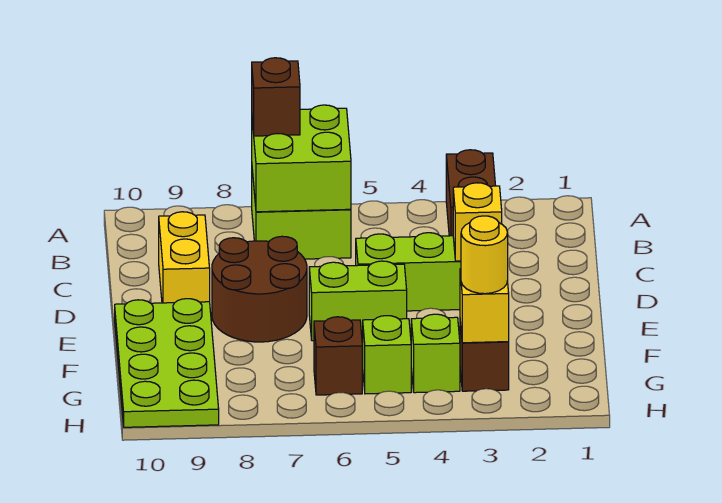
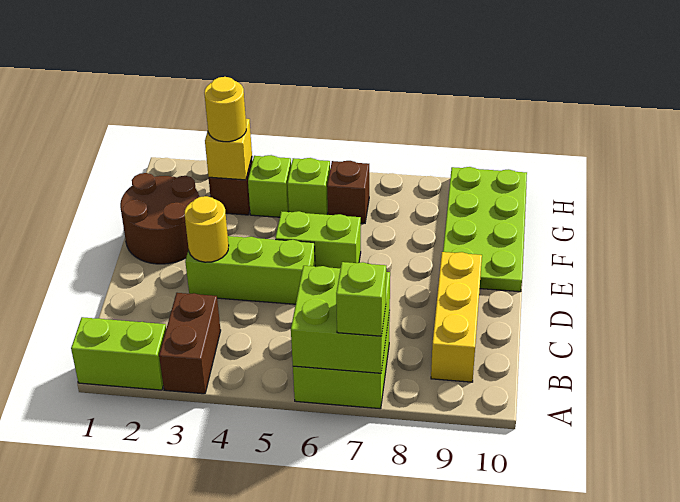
none -> lime brick A1:A2 level 1
brown brick A7 level 3 -> lime brick A7 level 3
yellow brick C9:D9 level 1 -> yellow brick B9:D9 level 1
yellow brick D3 level 2 -> yellow round brick D3 level 2
brown round brick D7:E8 level 1 -> brown round brick E1:F2 level 1

